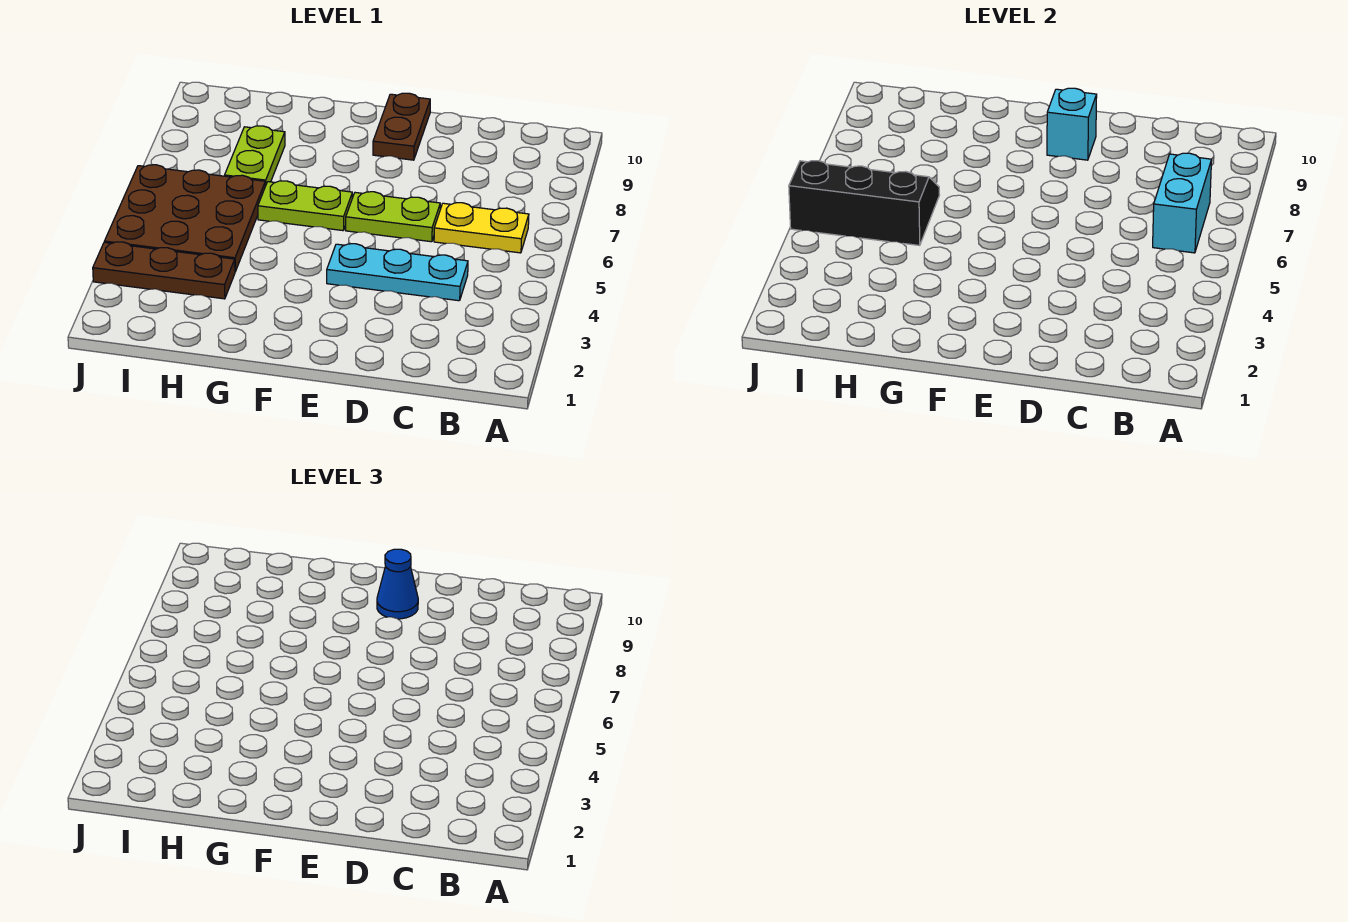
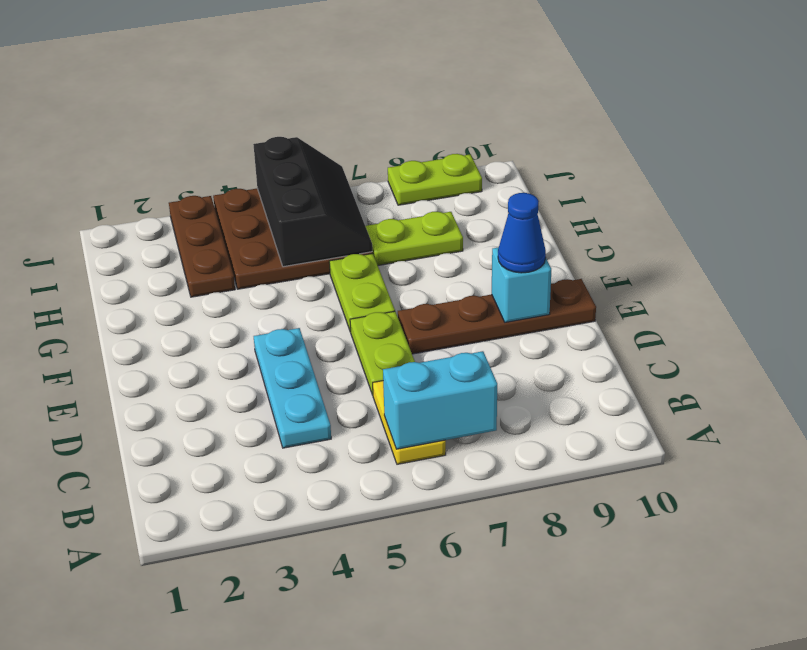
brown plate E9:E10 level 1 -> brown plate E7:E10 level 1
none -> lime plate J8:J9 level 1

